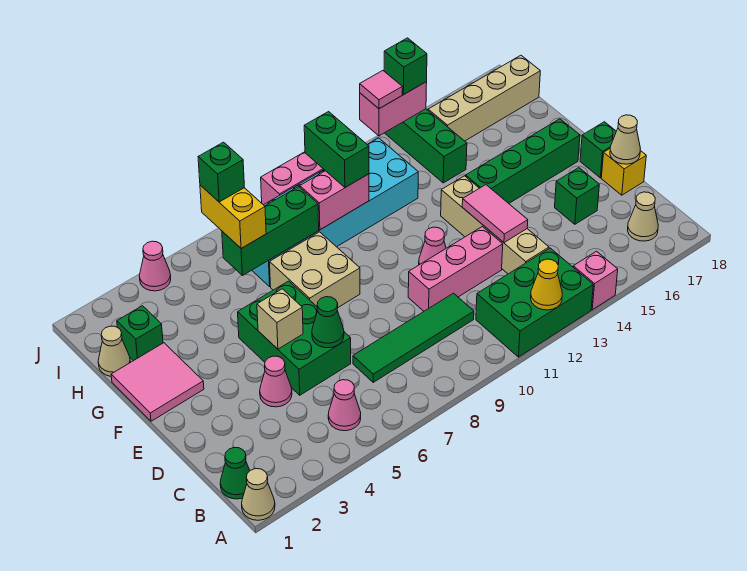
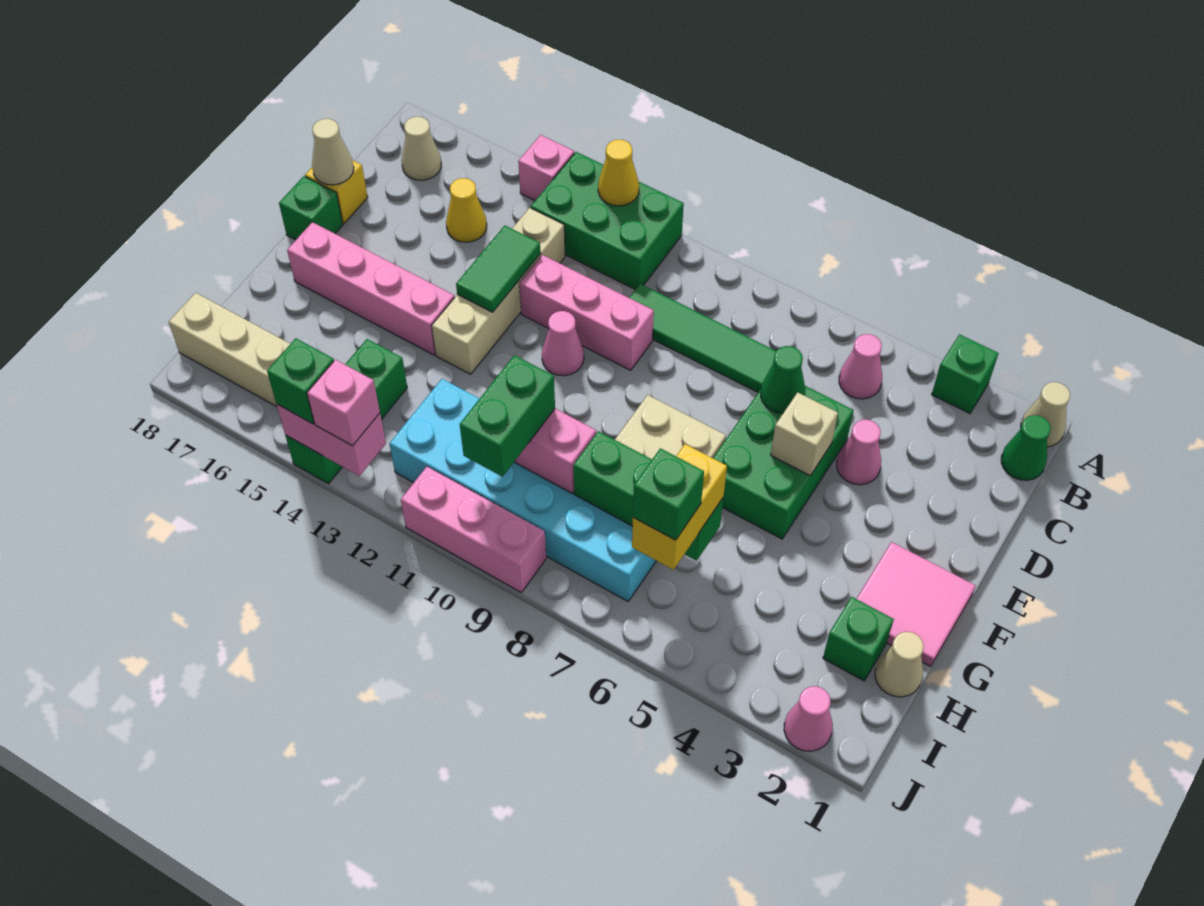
none -> yellow cone C15 level 1
pink tile D13:E13 level 2 -> green tile D13:E13 level 2
green brick D16 level 1 -> green brick A3 level 1
green brick F14:F17 level 1 -> pink brick F14:F17 level 1
pink cone J4 level 1 -> pink cone J2 level 1
pink tile J13 level 3 -> pink brick J13 level 3

